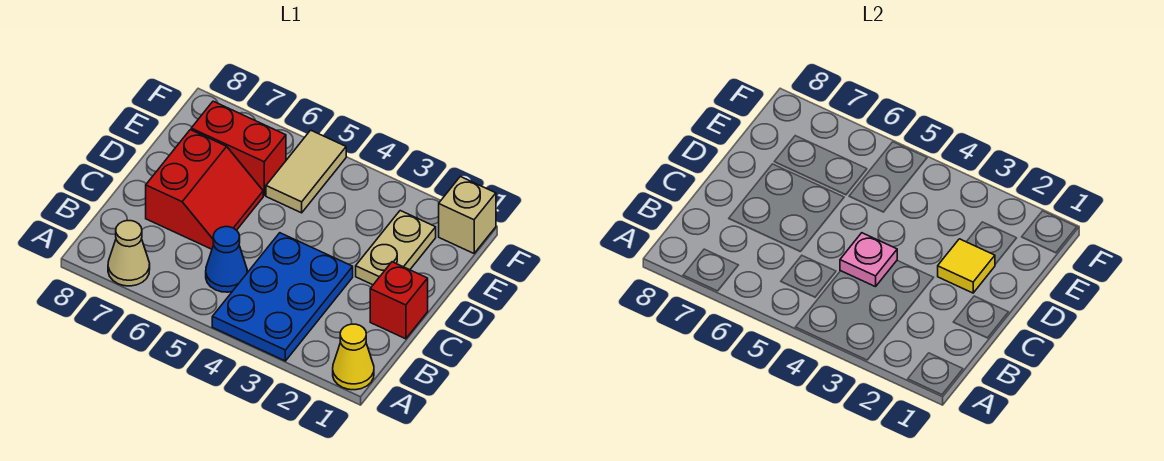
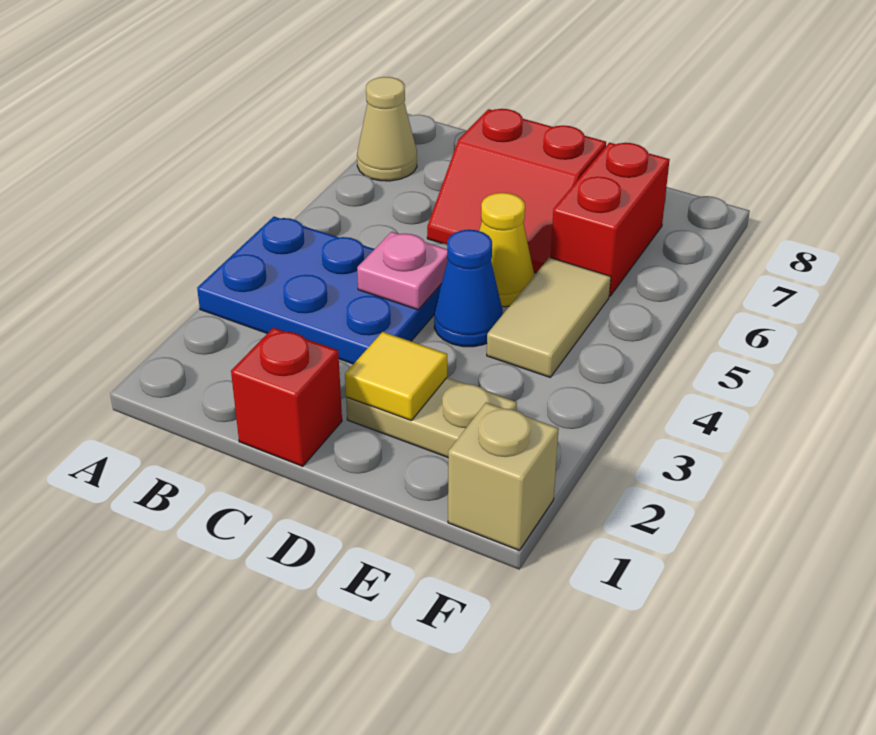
yellow cone A1 level 1 -> yellow cone D5 level 1
blue cone B5 level 1 -> blue cone D4 level 1
tan tile E5:F5 level 1 -> tan tile E4:E5 level 1

